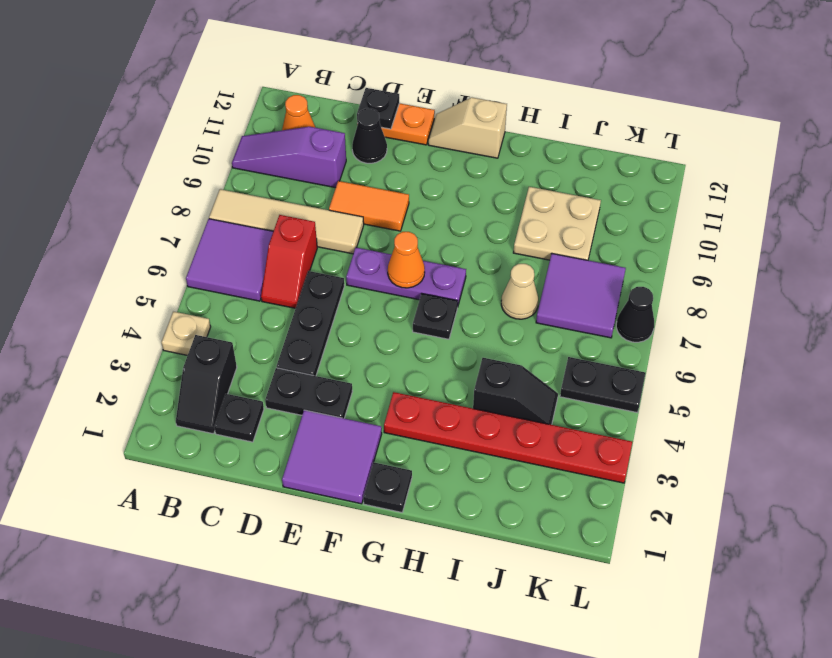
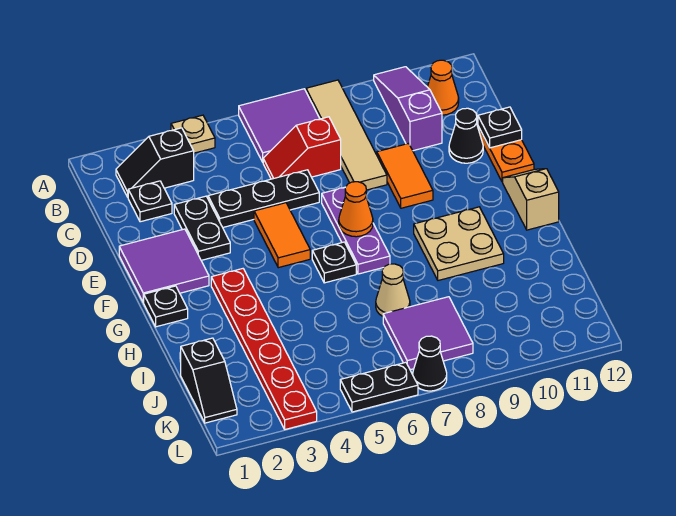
none -> orange tile E5:F5 level 1
black slope I4:J4 level 1 top I -> black slope J1:K1 level 1 top J
tan plate I9:J10 level 1 -> tan plate G9:H10 level 1
black plate K5:L5 level 1 -> black plate L5:L6 level 1

